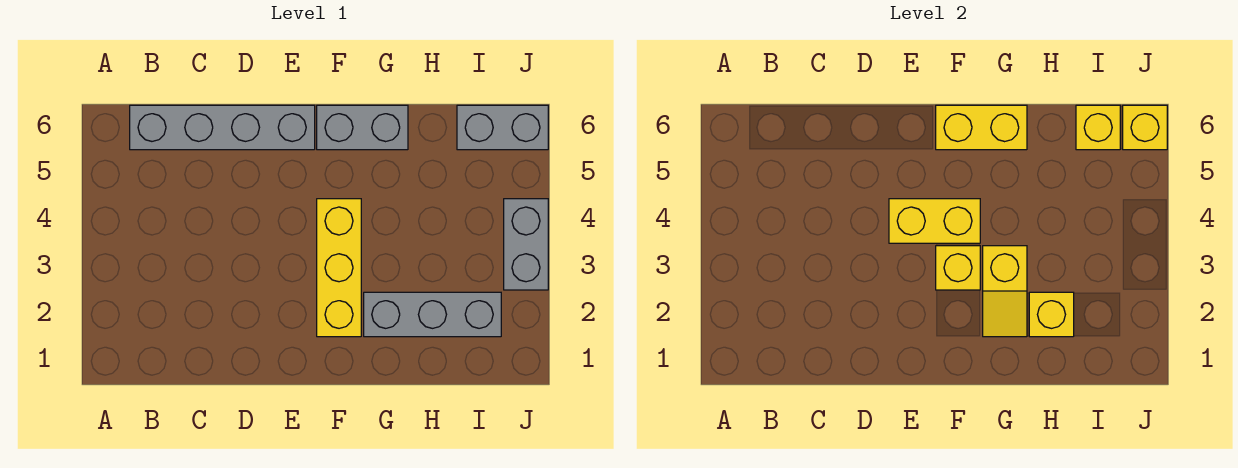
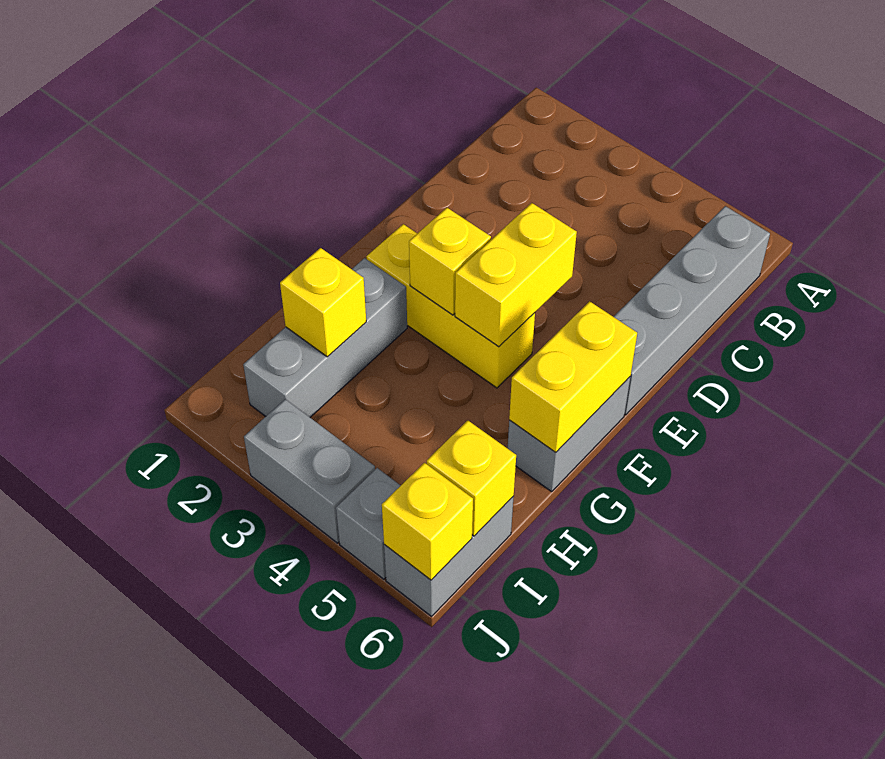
yellow slope G2:G3 level 2 top 3 -> none
none -> grey brick J5 level 1

